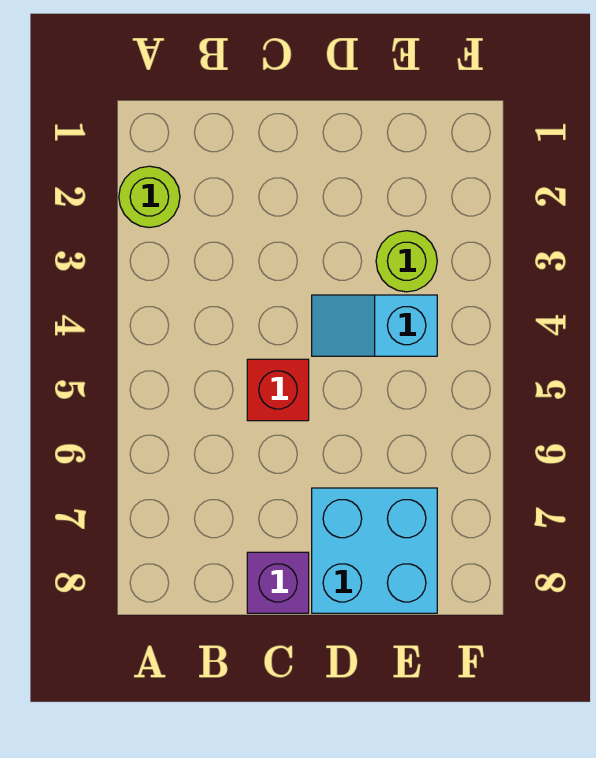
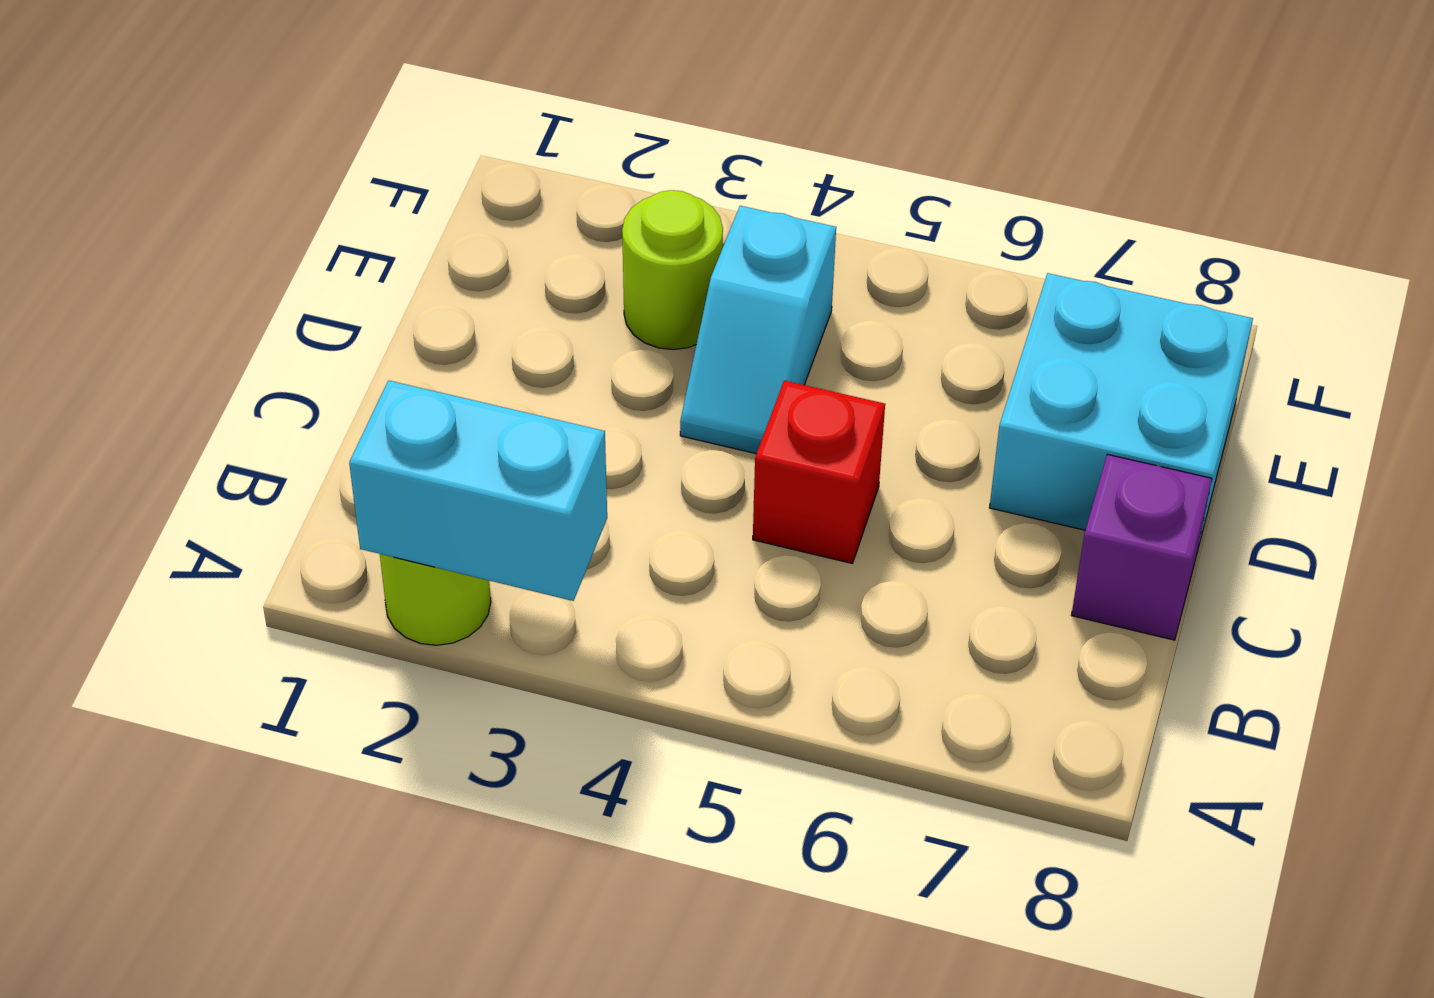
none -> cyan brick A2:A3 level 2

